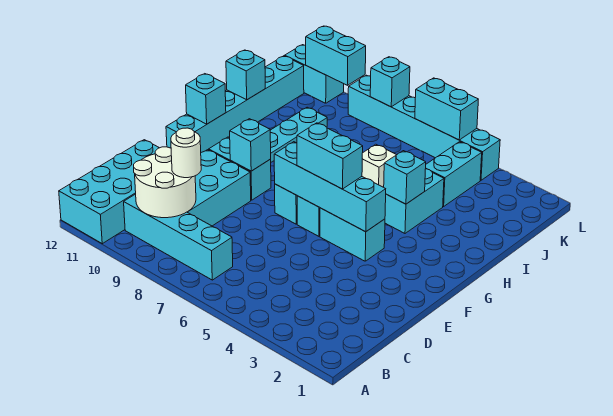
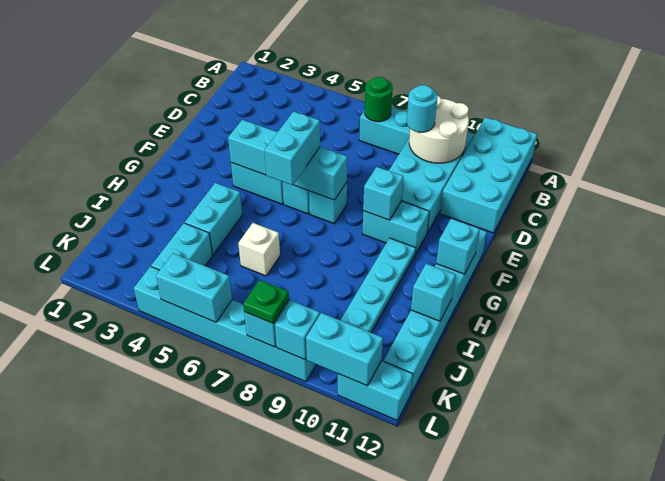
none -> green round brick B7 level 2
white round brick C9 level 3 -> cyan round brick C9 level 3
cyan brick F5:F6 level 3 -> cyan brick F6:G6 level 3
cyan brick H4 level 2 -> cyan brick L9 level 2
none -> green plate L8 level 3

